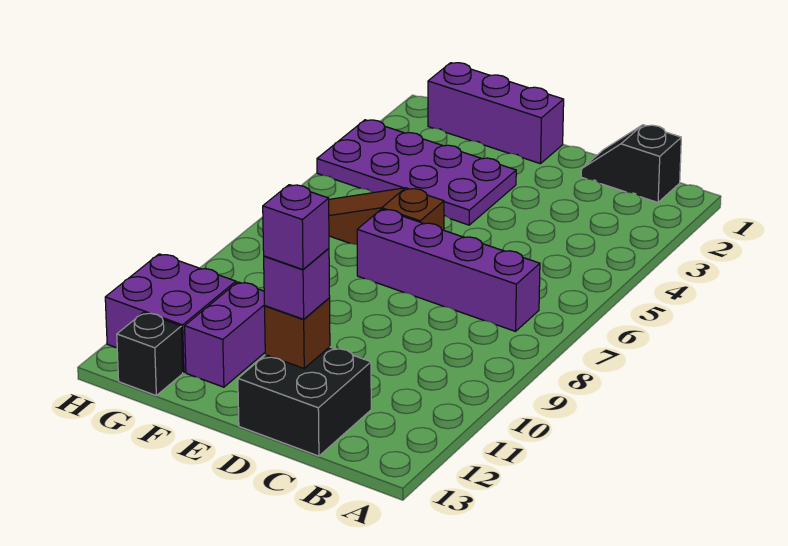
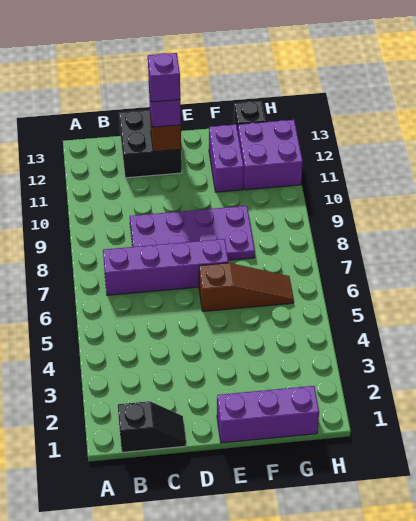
purple plate E3:H4 level 1 -> purple plate C8:F9 level 1

